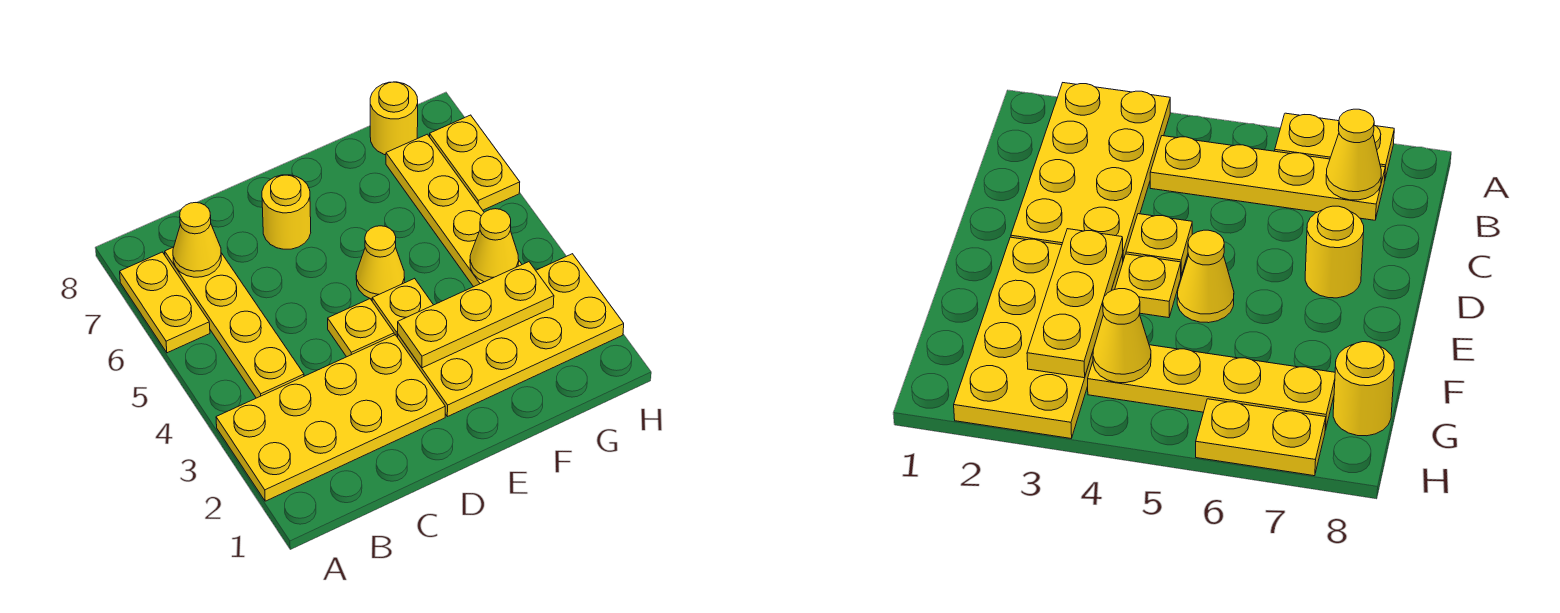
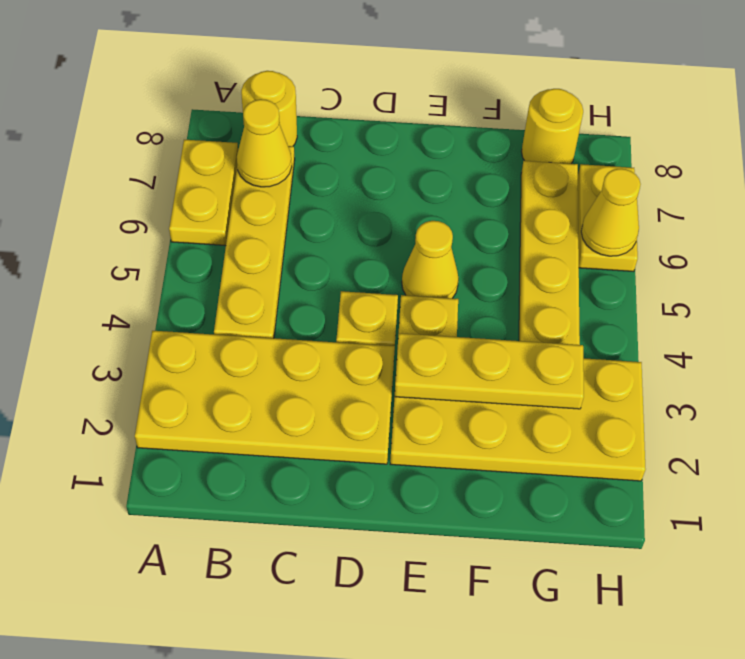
yellow round brick D7 level 1 -> yellow round brick B8 level 1
yellow cone G4 level 2 -> yellow cone H6 level 2

